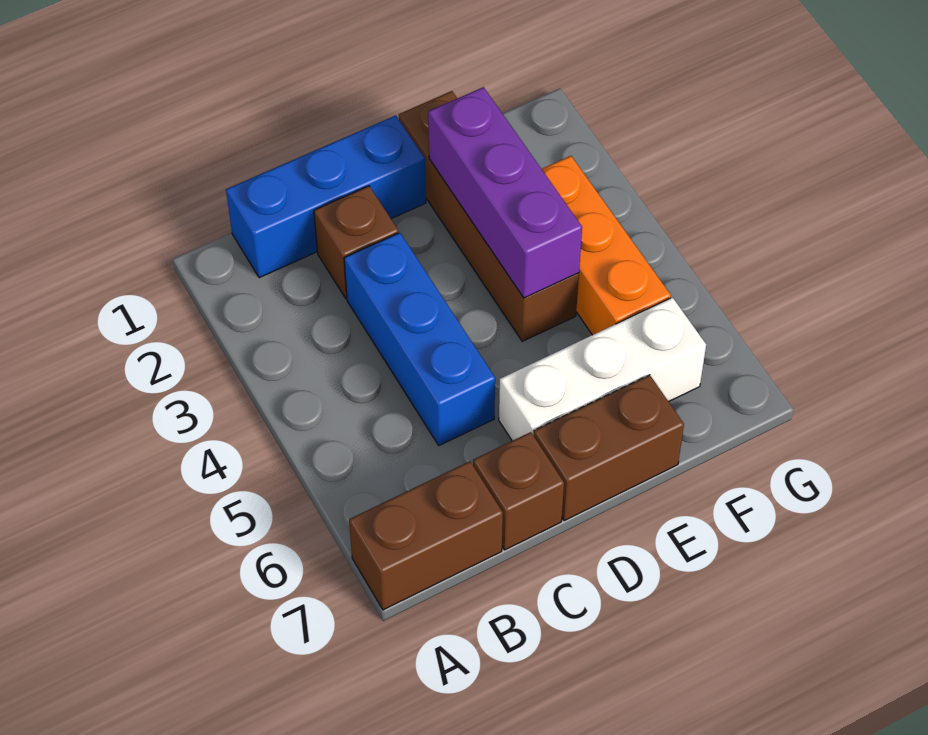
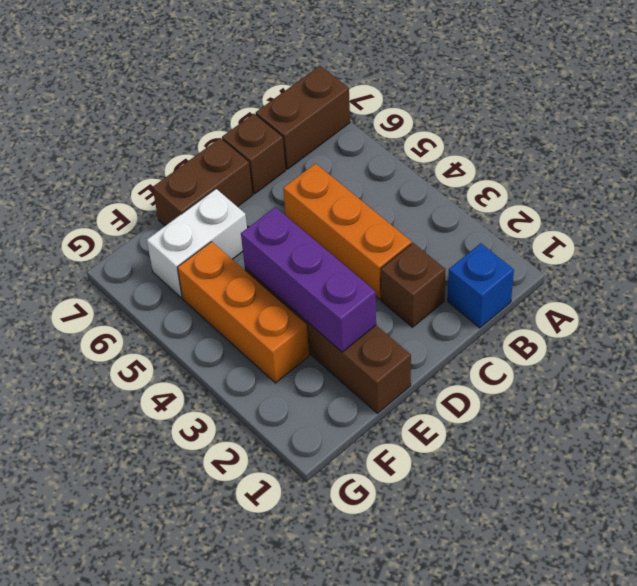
blue brick B1:D1 level 1 -> blue brick B1 level 1
blue brick C3:C5 level 1 -> orange brick C3:C5 level 1
white brick D6:F6 level 1 -> white brick E6:F6 level 1

